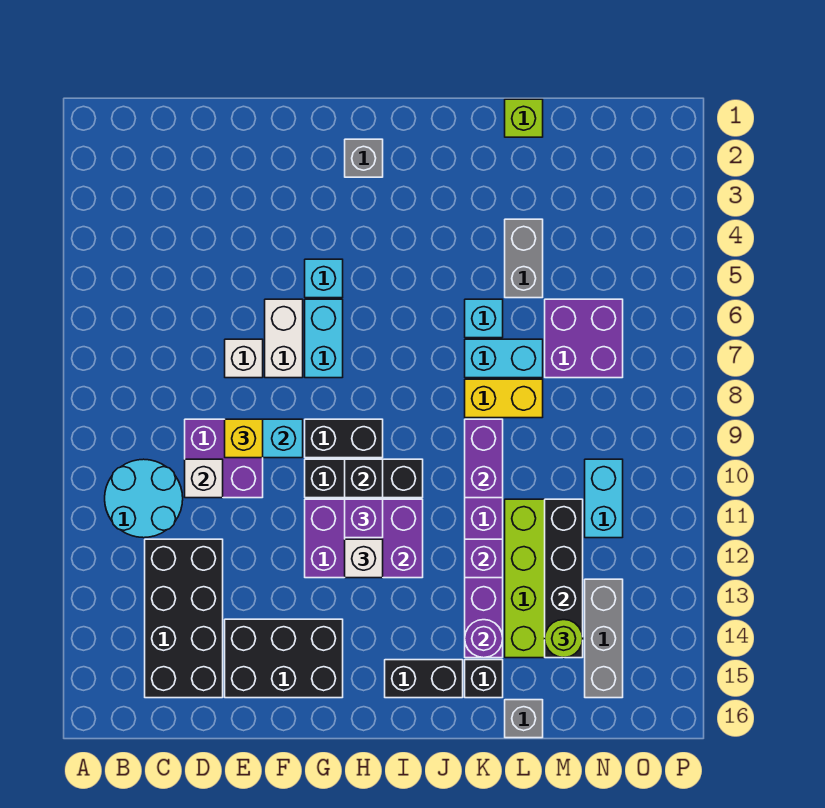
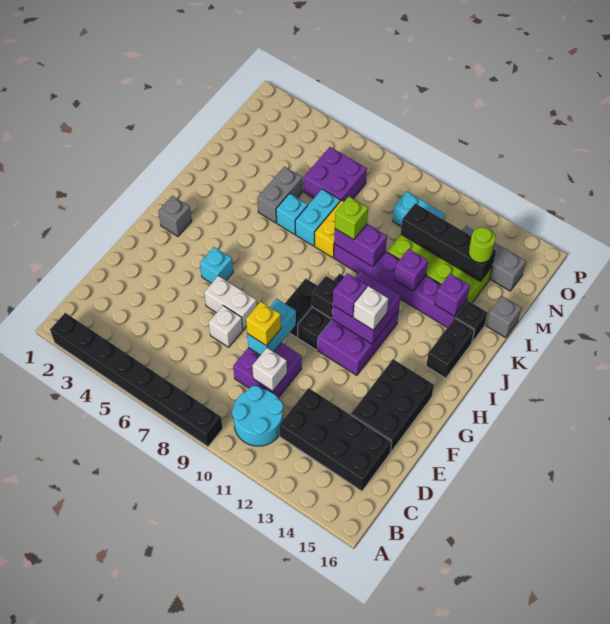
none -> black brick A2:A9 level 1
cyan brick G6:G7 level 1 -> none
purple round brick K14 level 2 -> purple brick K14 level 2
lime brick L1 level 1 -> lime brick K9 level 3
grey brick L4:L5 level 1 -> grey brick K5:L5 level 1

